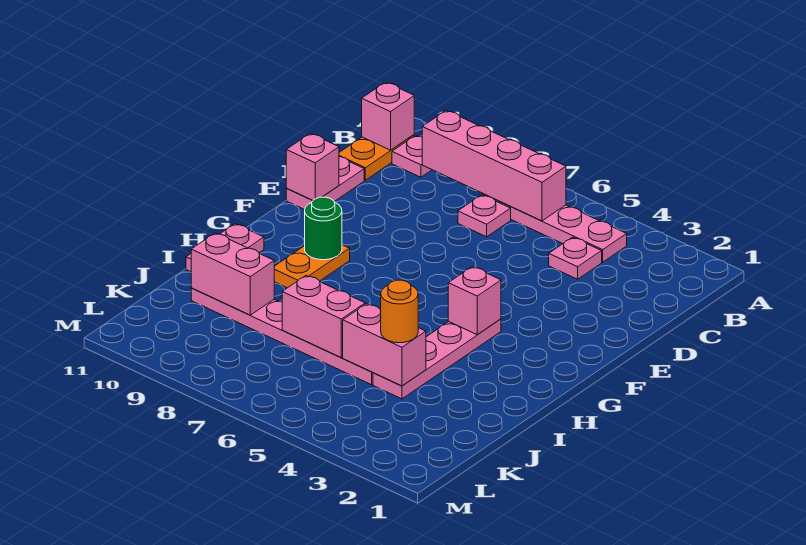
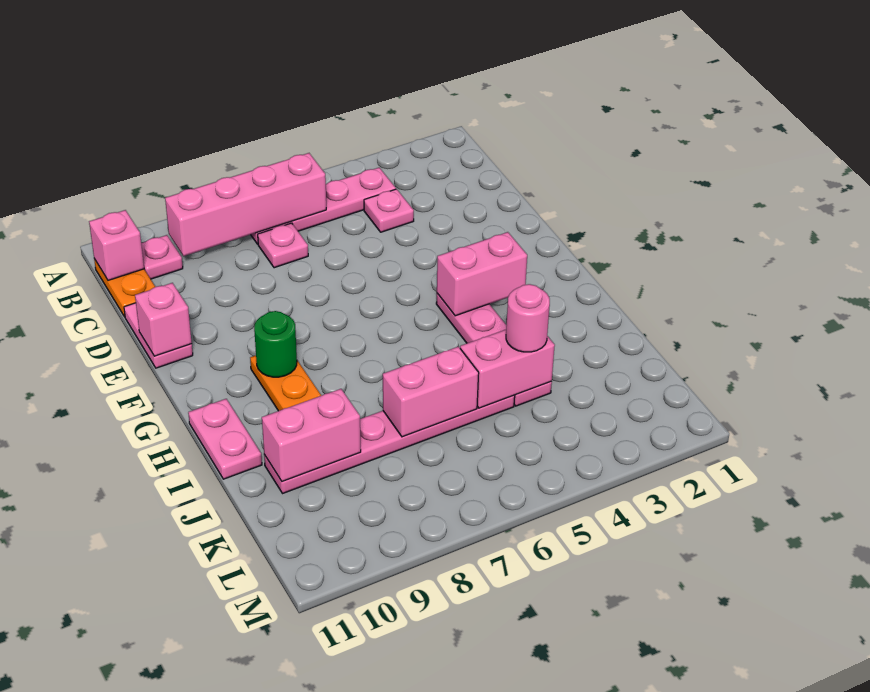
pink brick G4 level 2 -> pink brick G3:G4 level 2
orange round brick J4 level 3 -> pink round brick J4 level 3

